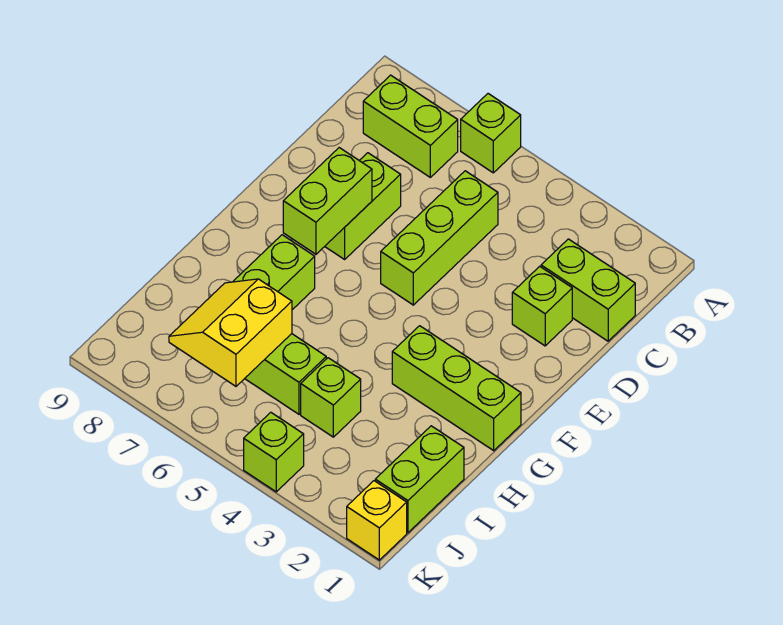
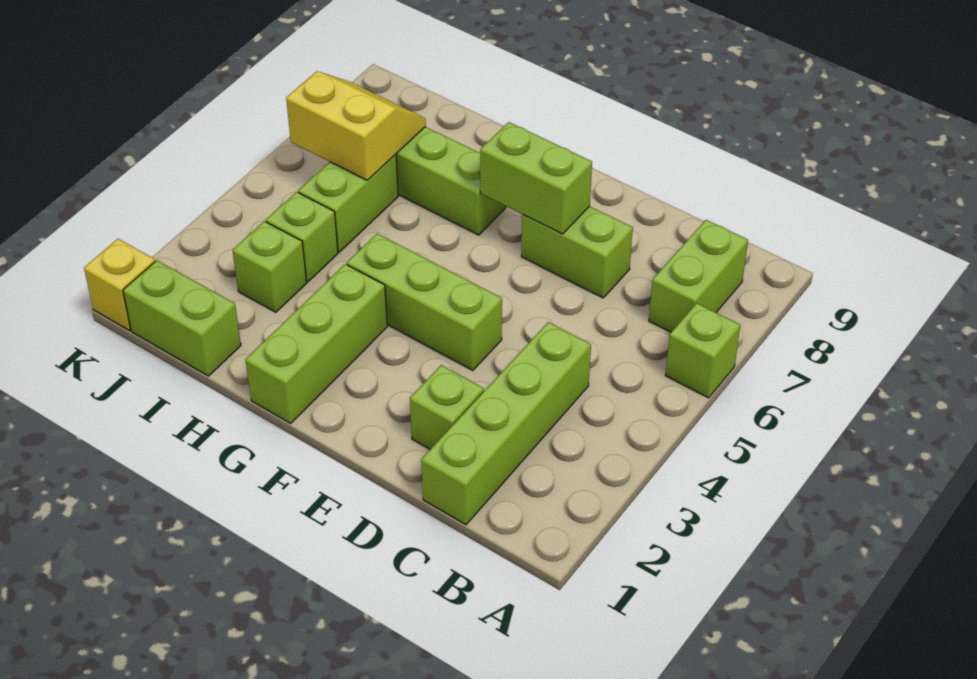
lime brick C1:C2 level 1 -> lime brick C1:C4 level 1
lime brick C5:E5 level 1 -> lime brick E4:G4 level 1
lime brick K4 level 1 -> lime brick I3 level 1

